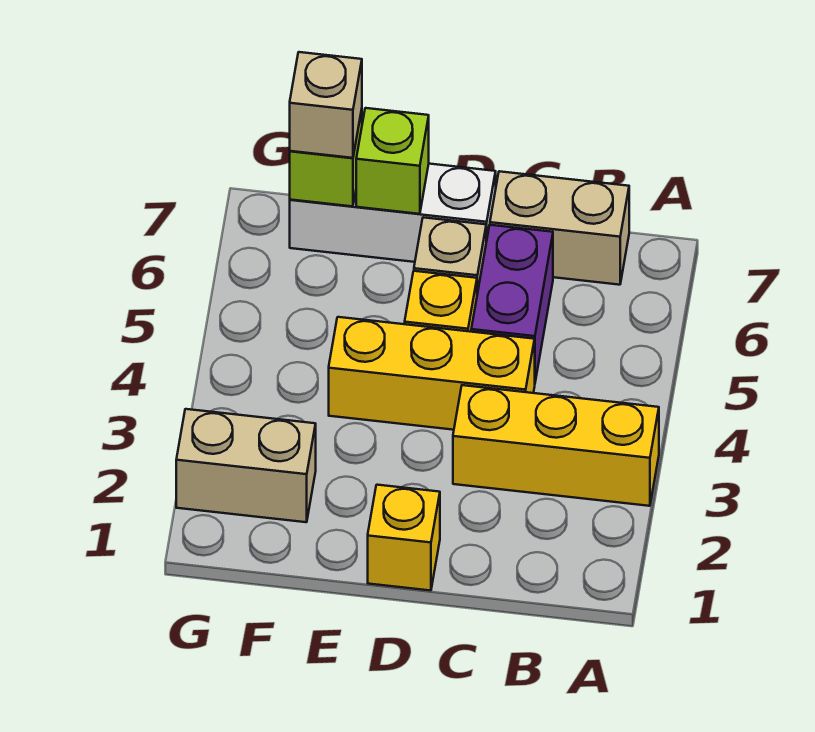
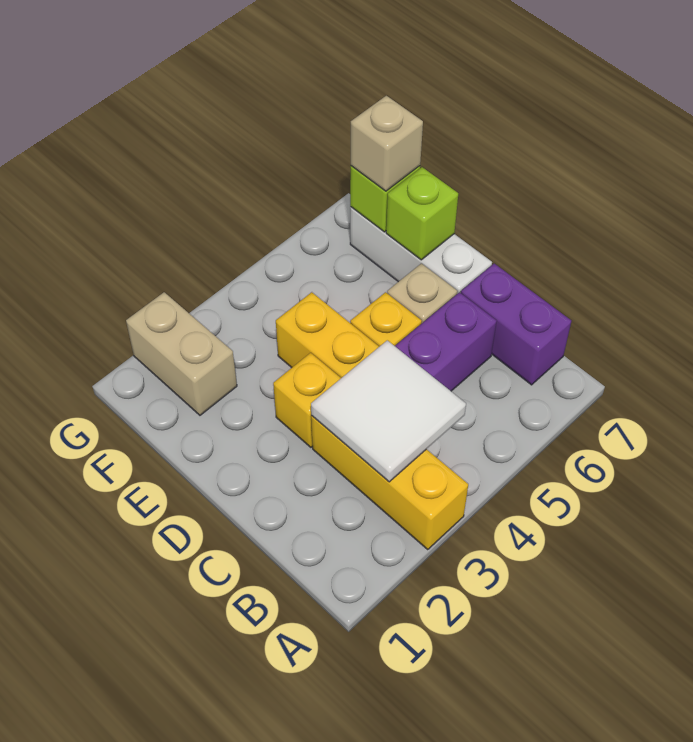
none -> white tile B3:C4 level 2
tan brick B7:C7 level 1 -> purple brick B7:C7 level 1
yellow brick D1 level 1 -> yellow brick D3 level 1

